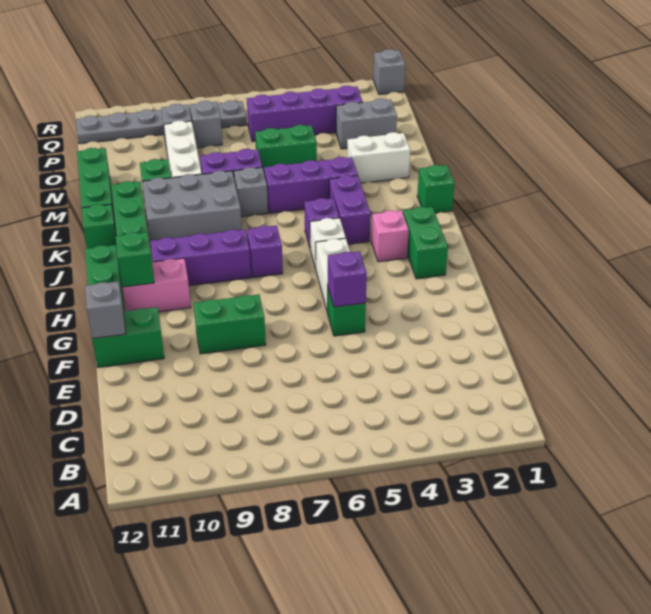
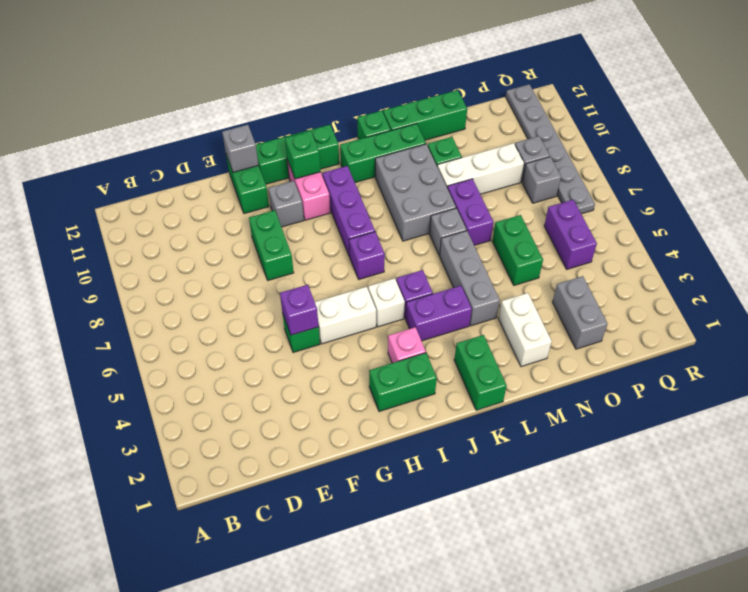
green brick K1 level 1 -> green brick K1:K2 level 1
purple brick L4:L6 level 1 -> grey brick L4:L6 level 1
purple brick P3:P6 level 1 -> purple brick P5:P6 level 1
grey brick R1 level 1 -> grey brick G10 level 1

